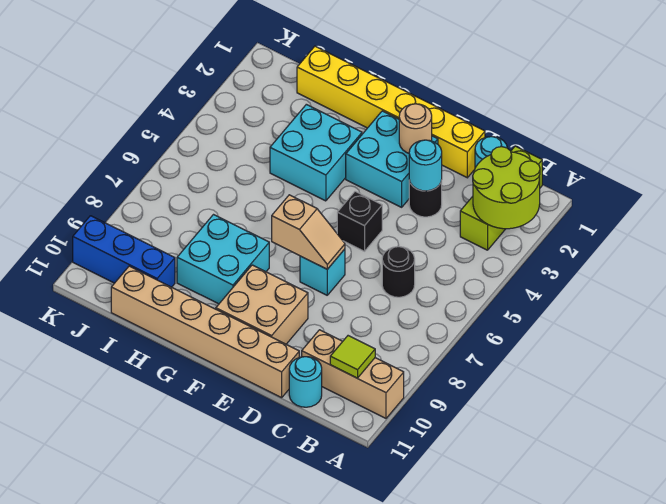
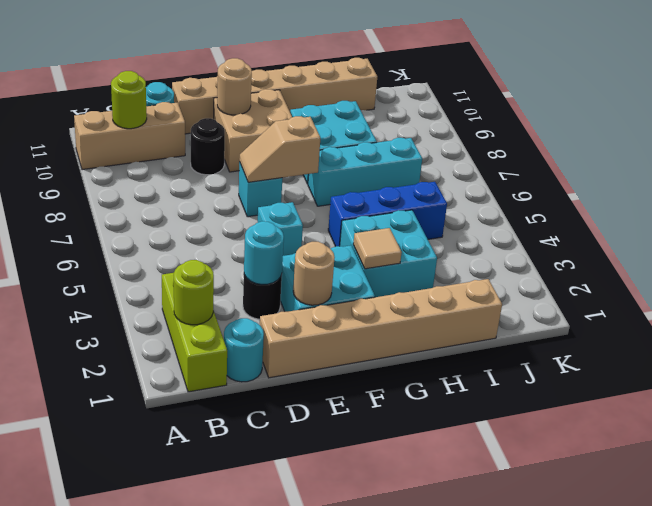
lime round brick A2:B3 level 2 -> lime round brick B2 level 2
lime tile B10 level 2 -> lime round brick B10 level 2
black round brick C6 level 1 -> black round brick D9 level 1
yellow brick D1:I1 level 1 -> tan brick D1:I1 level 1
black brick E5 level 1 -> cyan brick E5 level 1
none -> tan round brick E10 level 2
none -> tan tile G3 level 2
none -> cyan brick G7:I7 level 1
blue brick I10:K10 level 1 -> blue brick G5:I5 level 1

